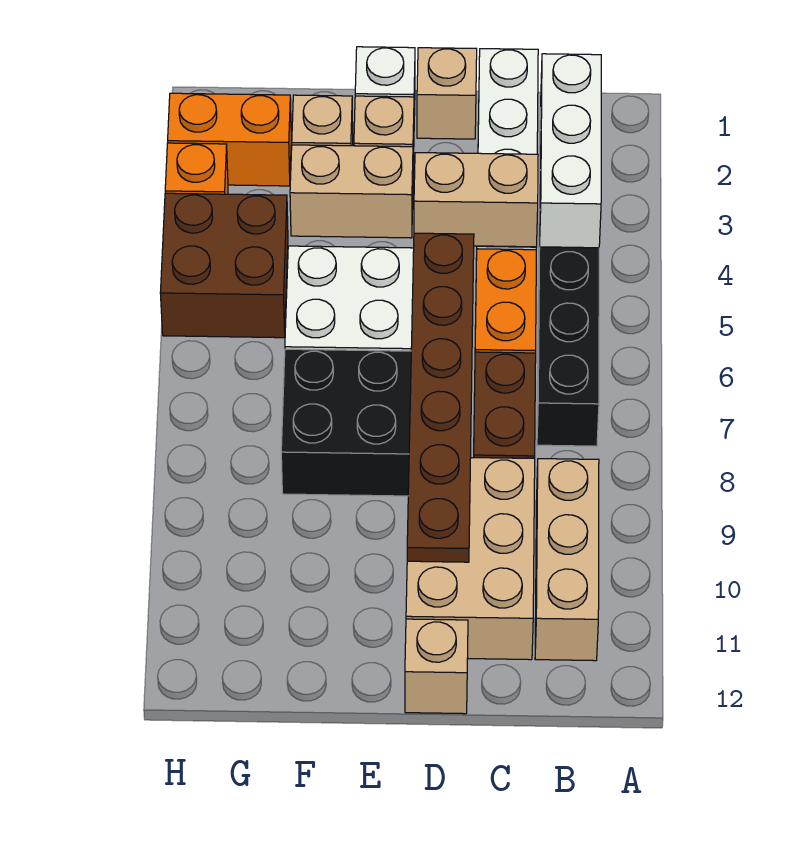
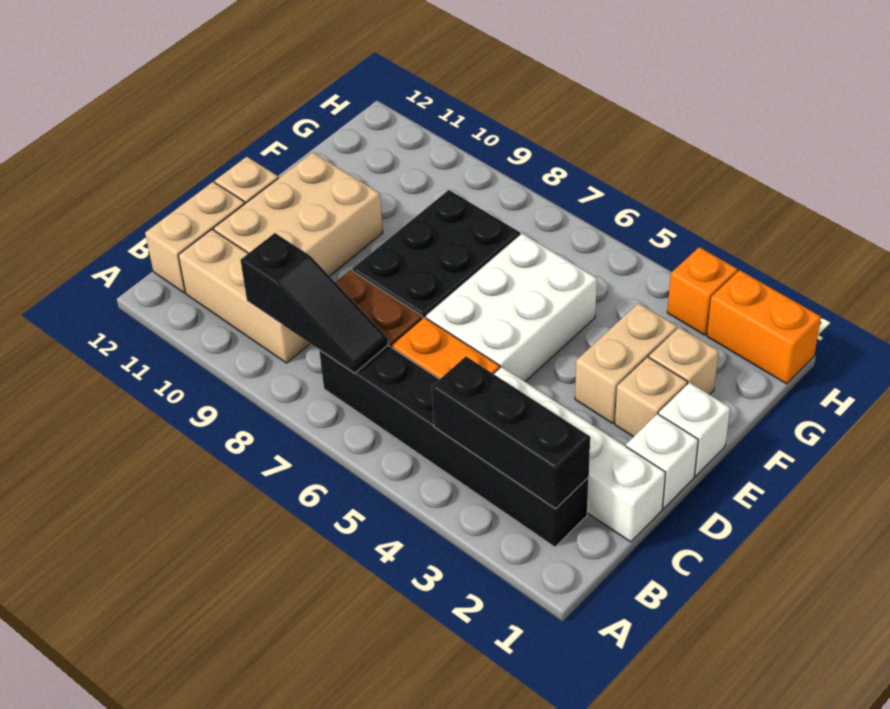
white brick B2:B4 level 2 -> black brick B2:B4 level 2
none -> black slope B7:B9 level 2 top 9
tan brick C4:D4 level 2 -> tan brick B12:C12 level 1
tan brick C9:D11 level 1 -> tan brick C10:E11 level 1
tan brick D1 level 1 -> white brick D1 level 1
brown plate D5:D10 level 2 -> none
orange brick G2:H2 level 1 -> orange brick H1:H2 level 1
brown brick G4:H5 level 1 -> none

